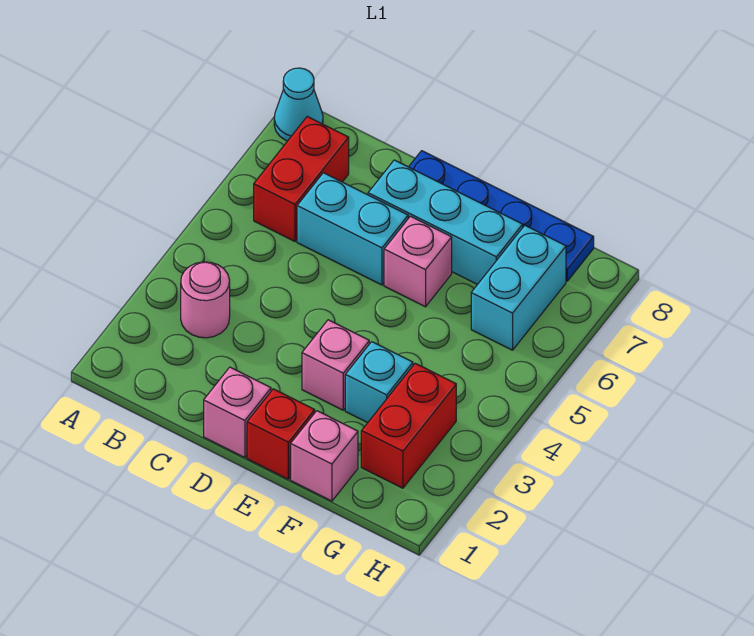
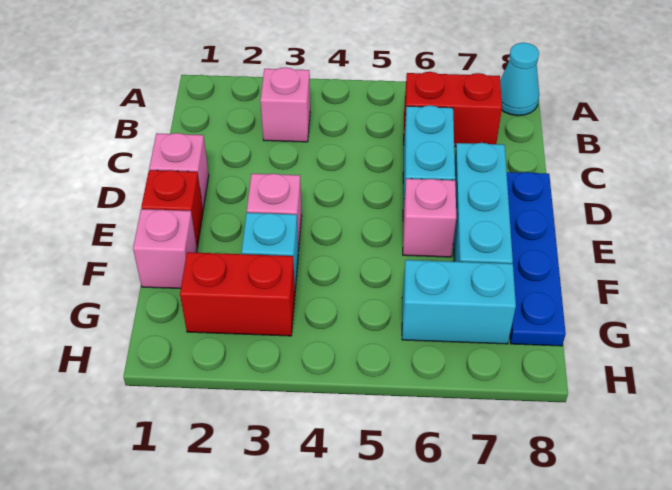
pink round brick B3 level 1 -> pink brick B3 level 1

